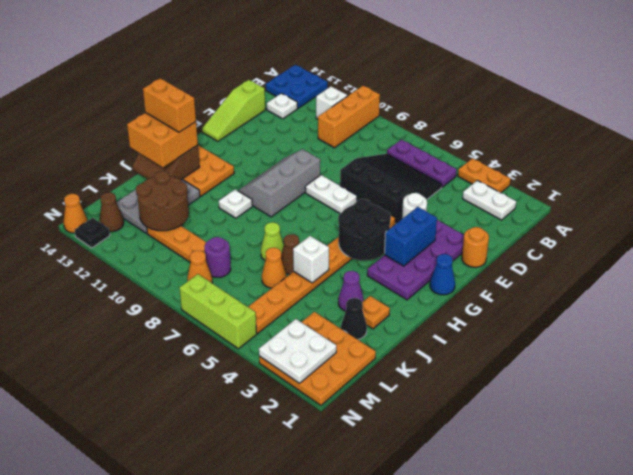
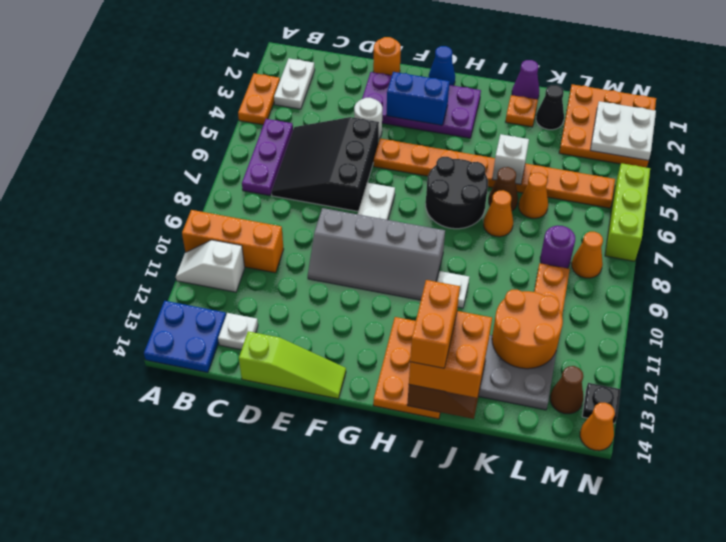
grey slope F9:H10 level 1 top 9 -> grey slope E9:H10 level 1 top 9
black round brick G4:H5 level 2 -> black round brick H6:I7 level 1
purple cone J3 level 1 -> purple cone J1 level 1
lime cone J7 level 1 -> orange cone J7 level 1
brown round brick K11:L12 level 2 -> orange round brick K11:L12 level 2

